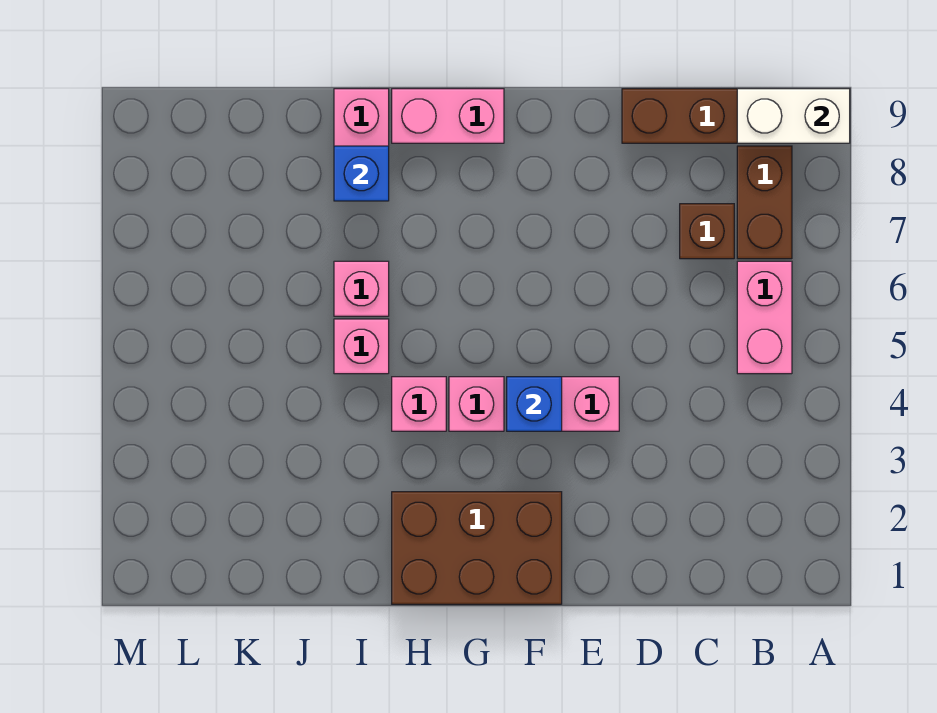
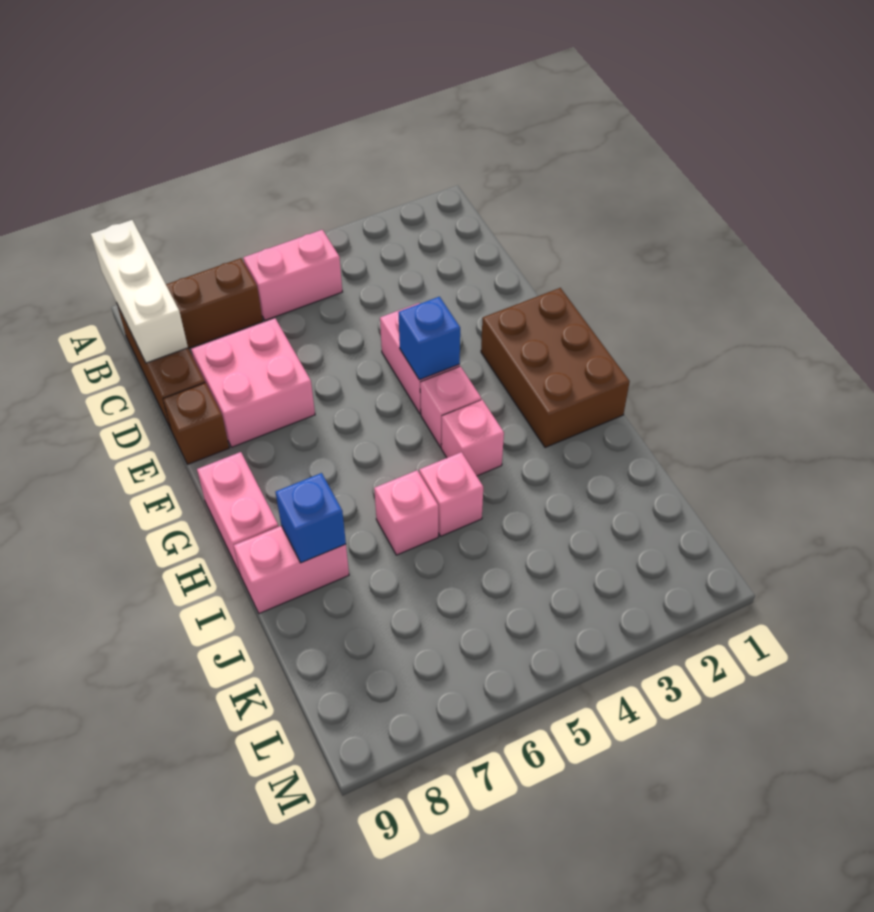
white brick A9:B9 level 2 -> white brick A9:C9 level 2
brown brick C7 level 1 -> brown brick E9 level 1
none -> pink brick D7:E8 level 1

